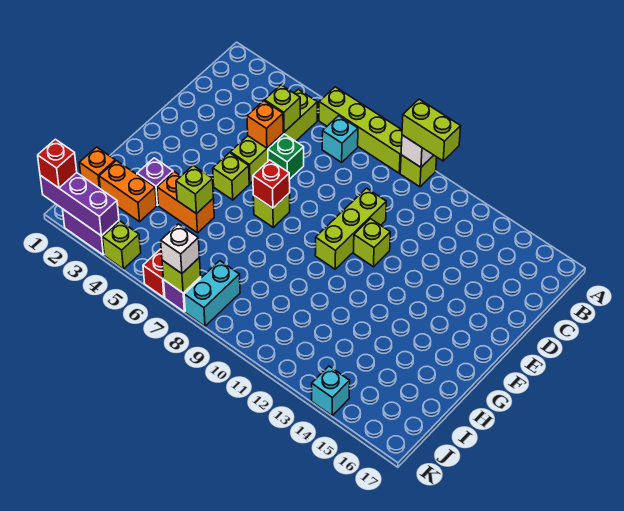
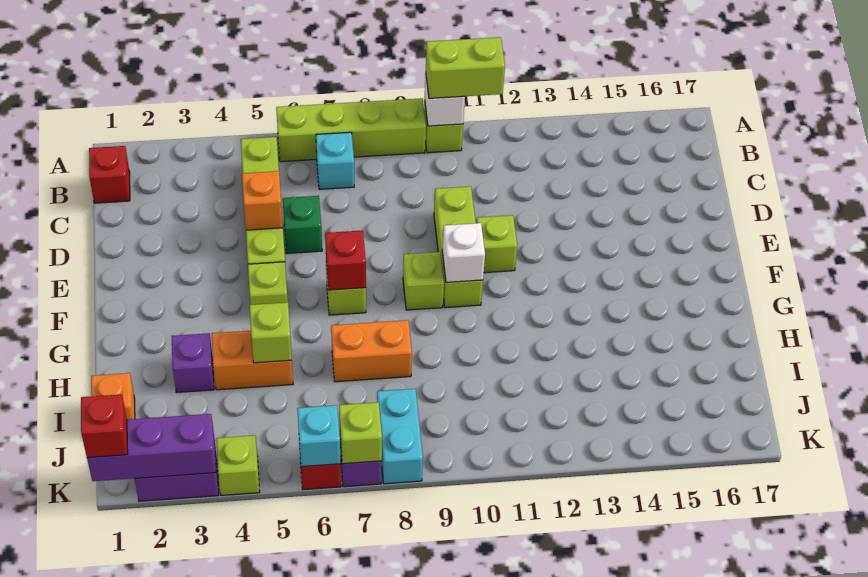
none -> red brick B1 level 1
lime brick C5 level 2 -> lime brick F9 level 1
orange brick I2:I3 level 1 -> orange brick H7:H8 level 1
white brick K7 level 3 -> white brick F10 level 2
cyan brick K14 level 1 -> cyan brick K6 level 2

